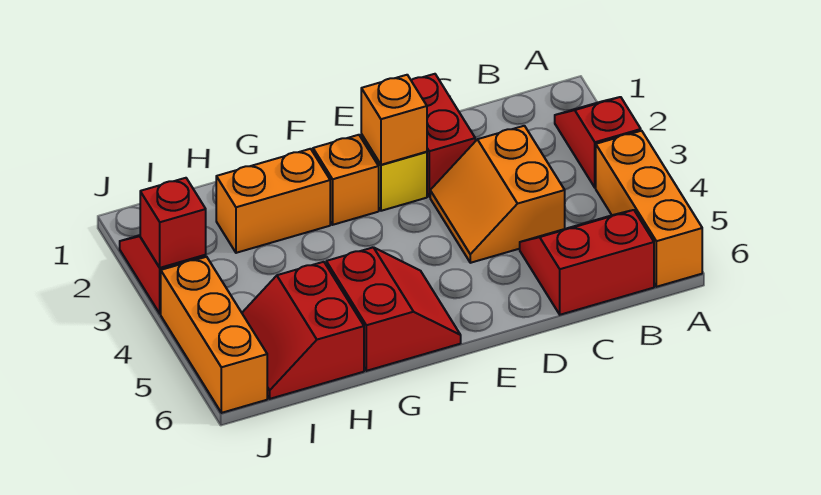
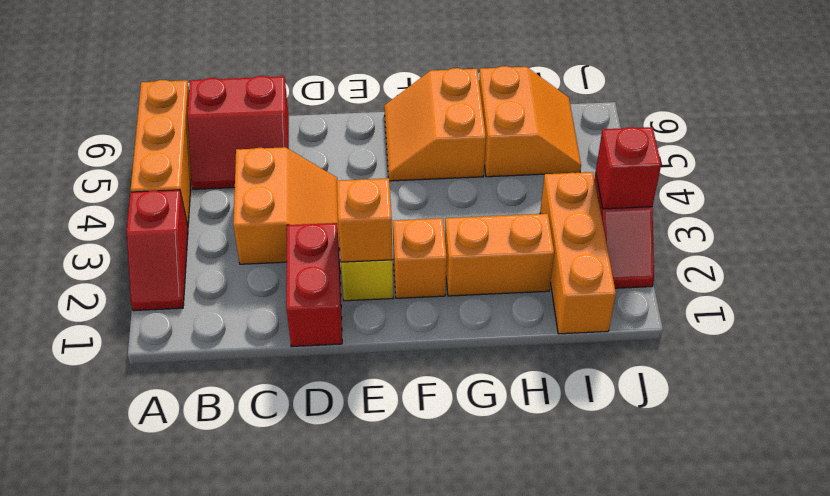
red slope F5:G6 level 1 top G -> orange slope F5:G6 level 1 top G
red slope H5:I6 level 1 top H -> orange slope H5:I6 level 1 top H
orange brick J4:J6 level 1 -> orange brick I1:I3 level 1

